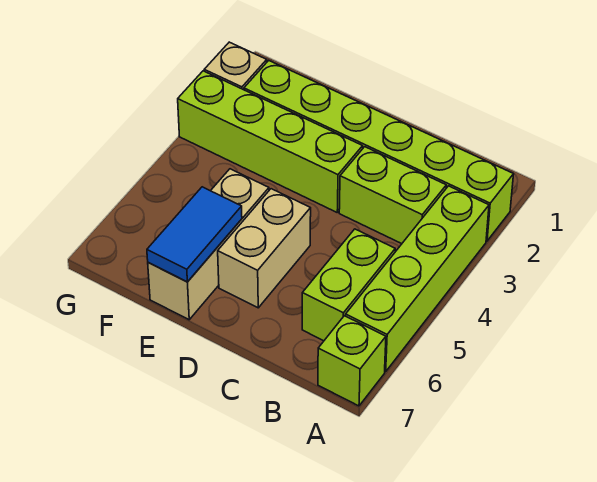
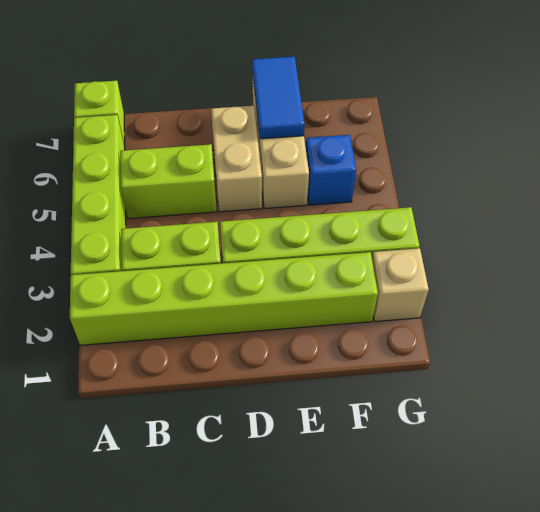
lime brick B5:B6 level 1 -> lime brick B5:C5 level 1
none -> blue brick F5 level 1

